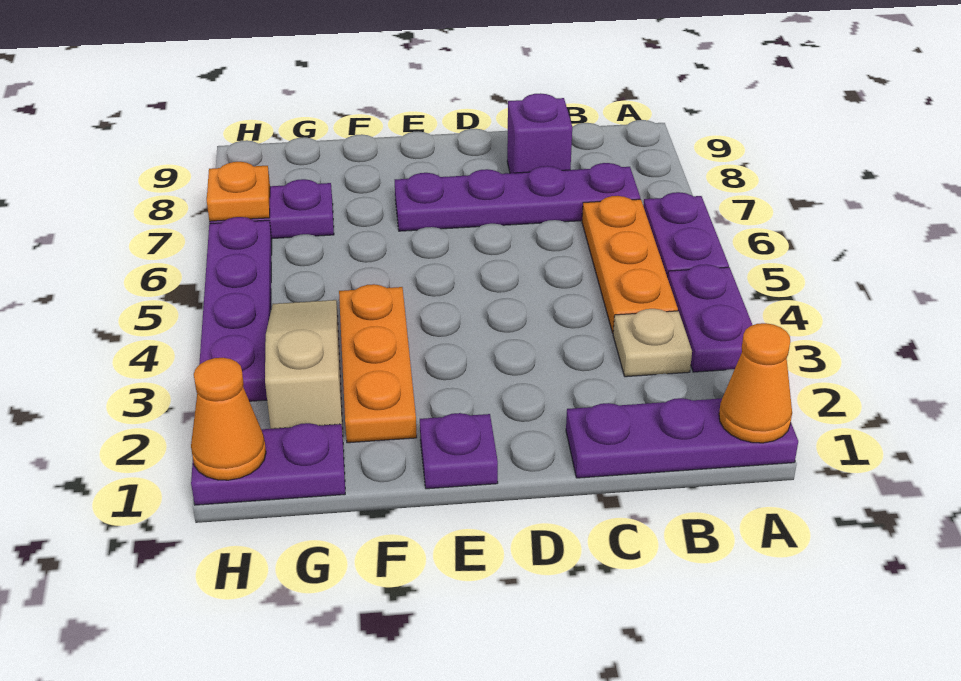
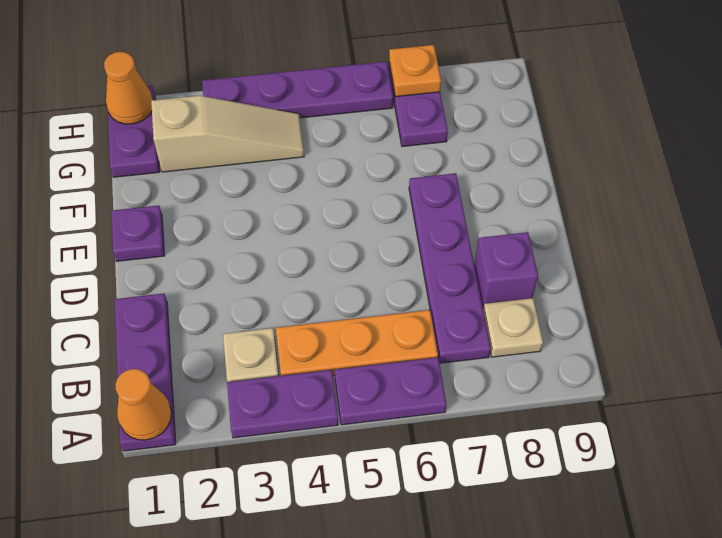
none -> tan plate B8 level 1
orange plate F2:F4 level 1 -> none

